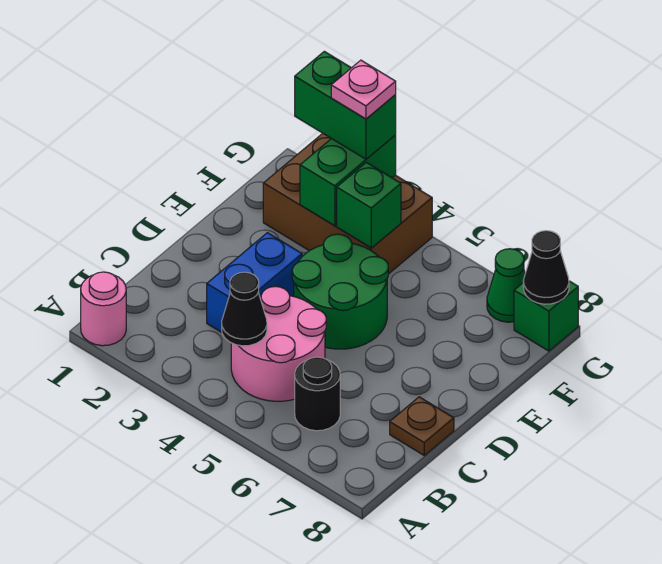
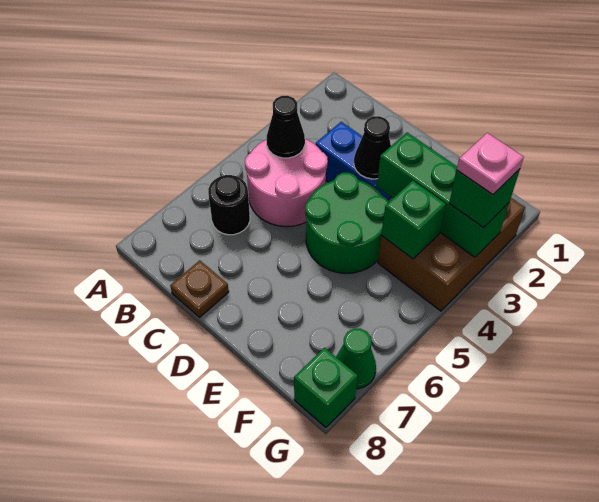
pink round brick A1 level 1 -> none
green brick F3:G3 level 2 -> green brick E3:G3 level 2
green brick G2:G3 level 3 -> green brick G3 level 3
black cone G8 level 2 -> black cone D3 level 2

